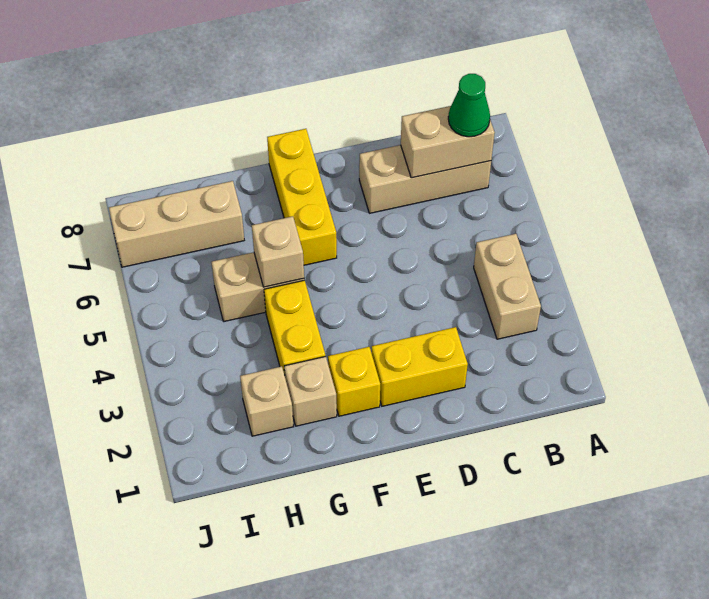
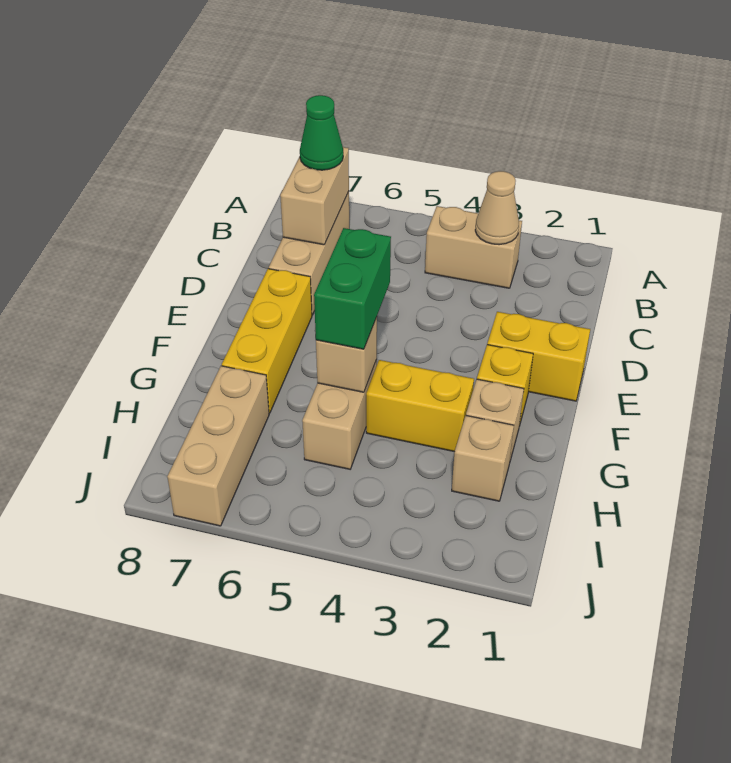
none -> tan cone B3 level 2
yellow brick D2:E2 level 1 -> yellow brick E1:E2 level 1
none -> green brick F5:G5 level 3
yellow brick F6:F8 level 1 -> yellow brick E7:G7 level 1

